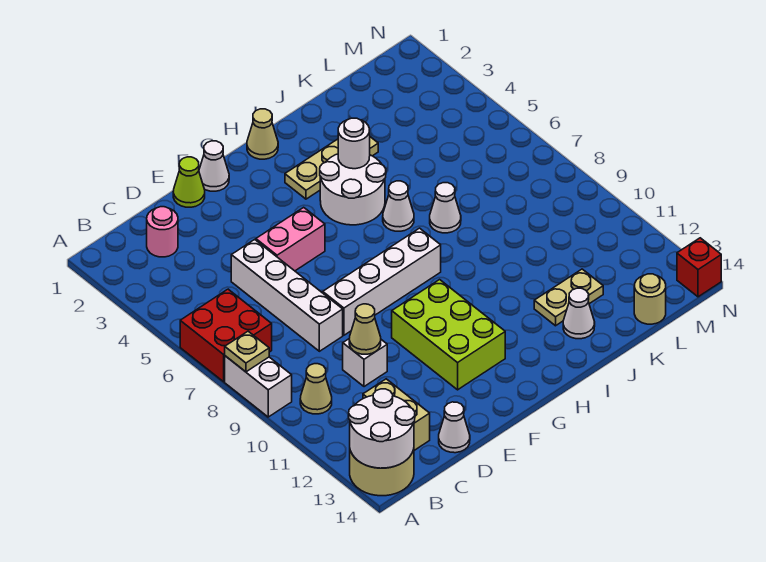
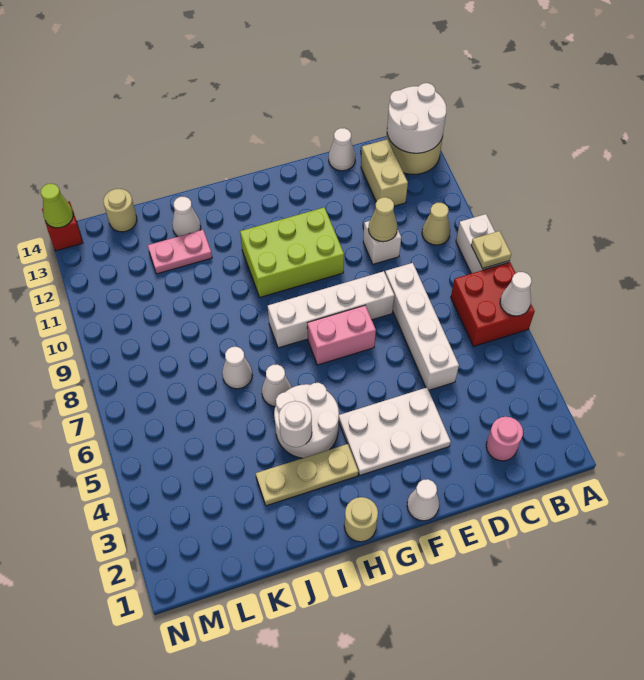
none -> white cone A6 level 2
lime cone E1 level 1 -> lime cone N14 level 2
none -> white plate E3:G4 level 1
pink brick E5:F5 level 1 -> pink brick F7:G7 level 1
lime brick F10:G12 level 1 -> lime brick F10:H11 level 1
tan cone H1 level 1 -> tan round brick H1 level 1
tan plate J12:K12 level 1 -> pink plate J12:K12 level 1

